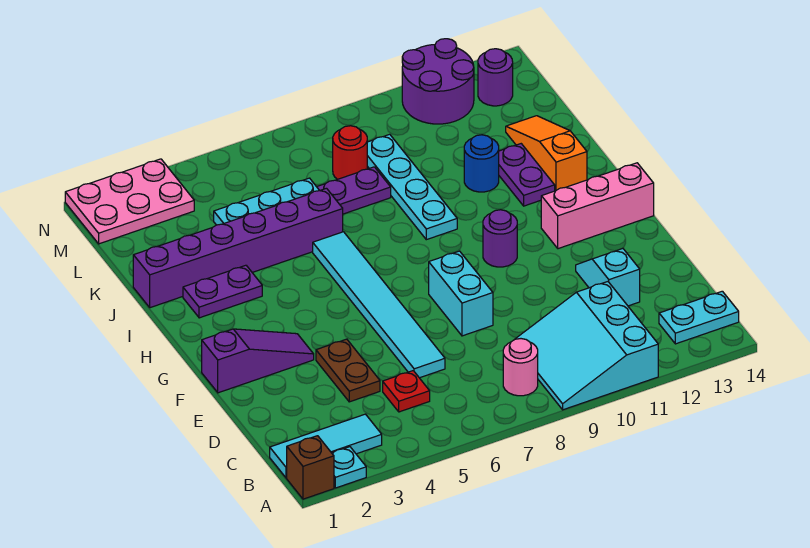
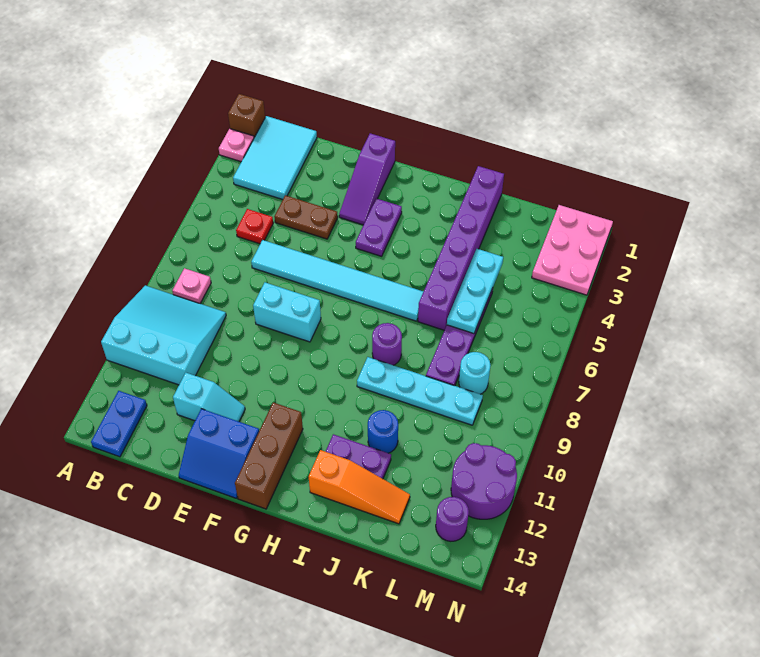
cyan plate A2 level 1 -> pink plate A2 level 1
cyan tile B1:B3 level 1 -> cyan tile B1:C3 level 1
pink round brick B8 level 1 -> pink plate B8 level 1
cyan plate B13:B14 level 1 -> blue plate B13:B14 level 1
none -> blue slope E13:F14 level 1 top 13
purple round brick G10 level 1 -> purple round brick I8 level 1
pink brick G12:G14 level 1 -> brown brick G12:G14 level 1
purple plate I2:I3 level 1 -> purple plate G3:G4 level 1
red round brick L8 level 1 -> cyan round brick L8 level 1

